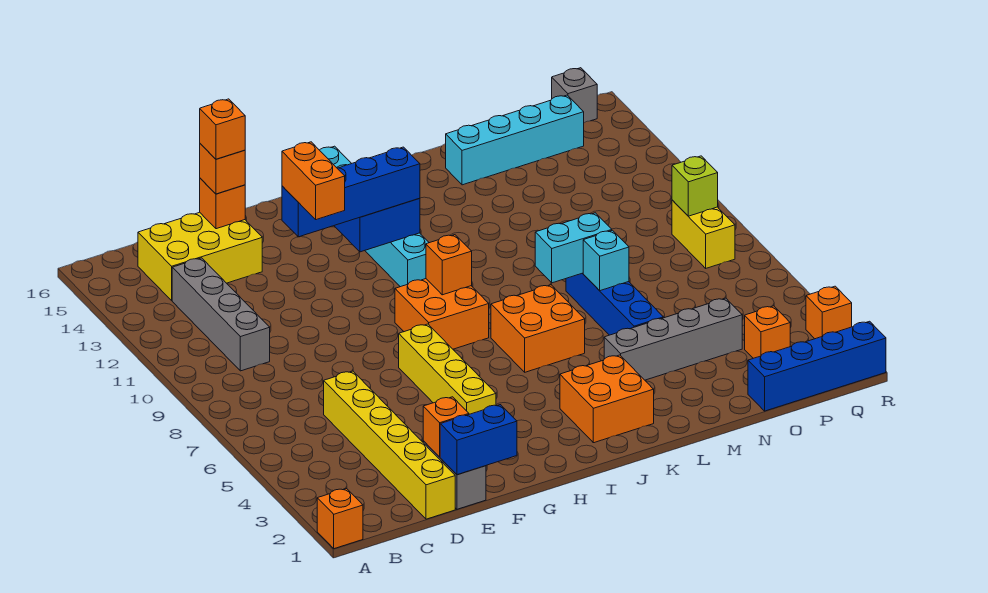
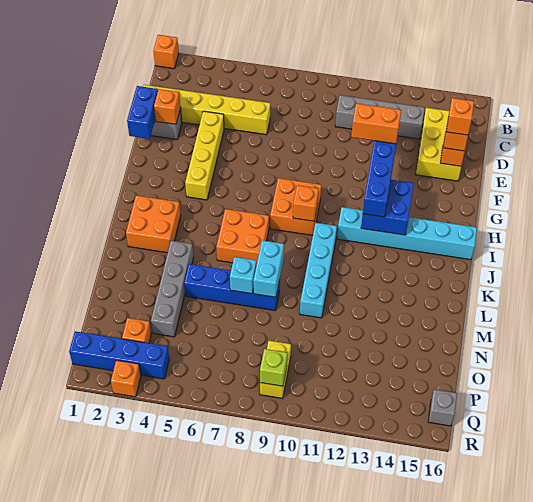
yellow brick G4:G7 level 1 -> yellow brick E4:H4 level 1
cyan brick M15:P15 level 1 -> cyan brick J10:M10 level 1
blue brick O1:R1 level 1 -> blue brick Q1:Q4 level 1
yellow brick Q8:Q9 level 1 -> yellow brick P9:Q9 level 1

